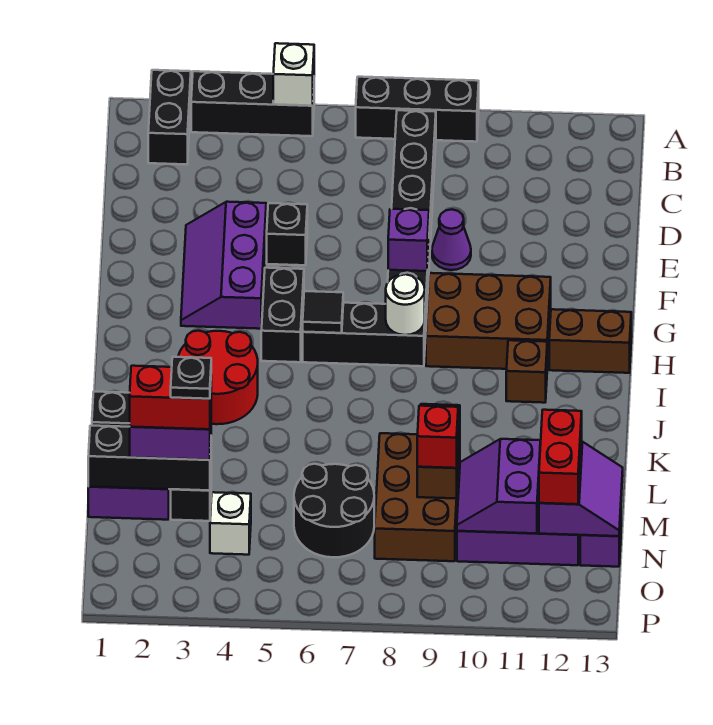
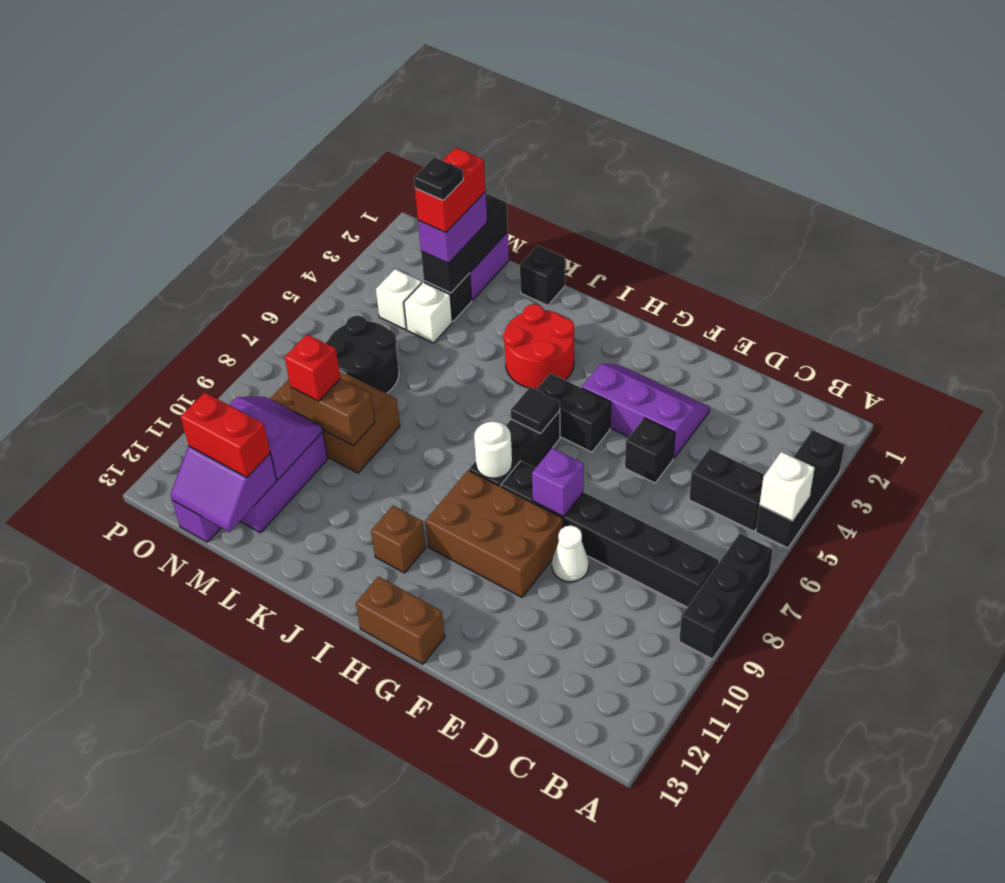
black brick A2:B2 level 1 -> black brick B5:C5 level 1
purple cone E9 level 1 -> white cone E9 level 1
brown brick G9:H11 level 1 -> brown brick F9:H10 level 1
brown brick H12:H13 level 1 -> brown brick G13:H13 level 1
none -> white brick M4 level 1

